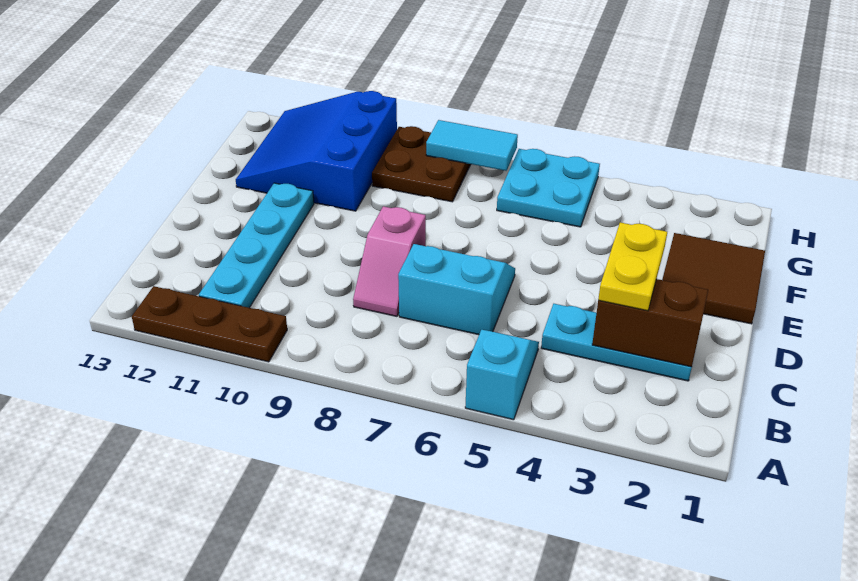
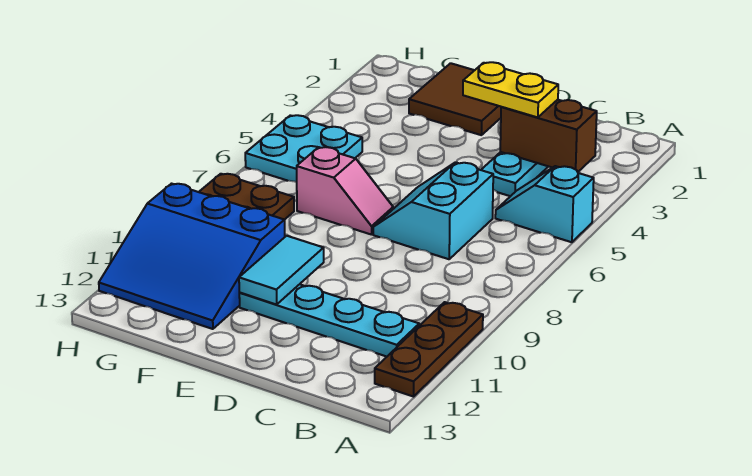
brown brick C2:C3 level 2 -> brown brick B3:C3 level 2
pink slope C8:D8 level 1 top D -> pink slope E7:F7 level 1 top F
cyan tile H7:H8 level 2 -> cyan tile E10:E11 level 2

